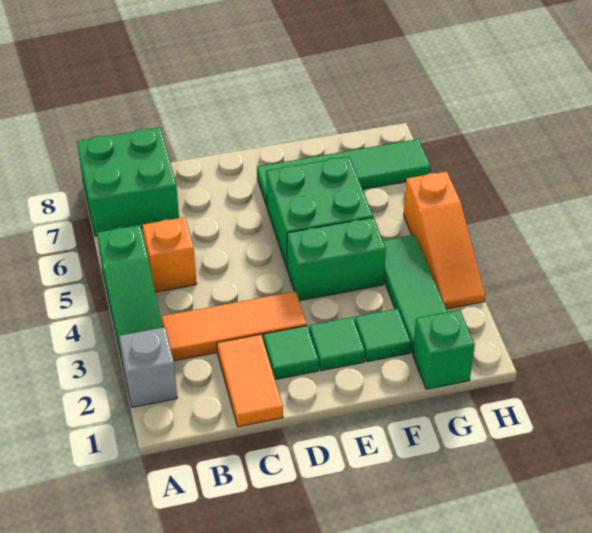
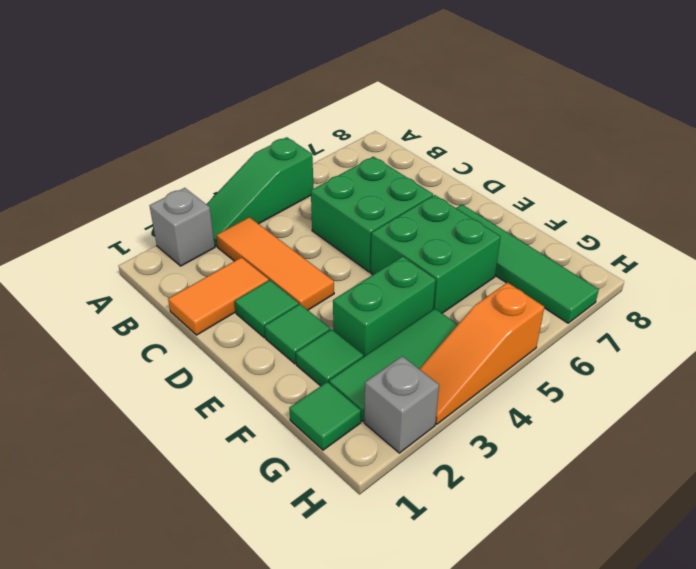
green brick A7:B8 level 1 -> green brick C5:D6 level 1
orange brick B5 level 1 -> none
green brick E4:F4 level 1 -> green brick F3:F4 level 1
green brick G1 level 1 -> green tile G1 level 1
none -> grey brick H2 level 1

